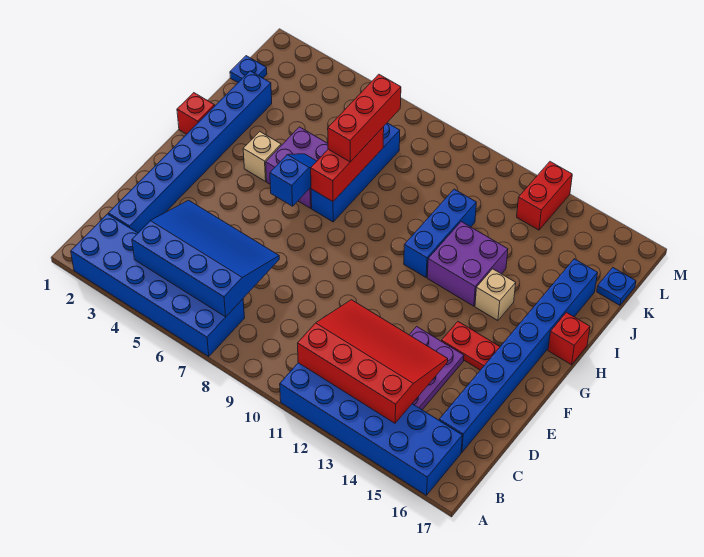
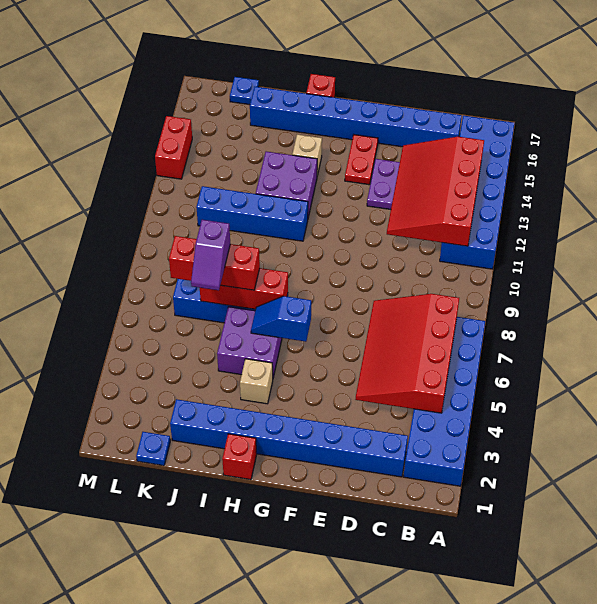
blue slope B4:D7 level 2 top B -> red slope B4:D7 level 2 top B
blue brick H11:J11 level 1 -> blue brick H11:K11 level 1
none -> purple slope J6:J7 level 4 top 7
red brick L13:M13 level 1 -> red brick M13:M14 level 1

